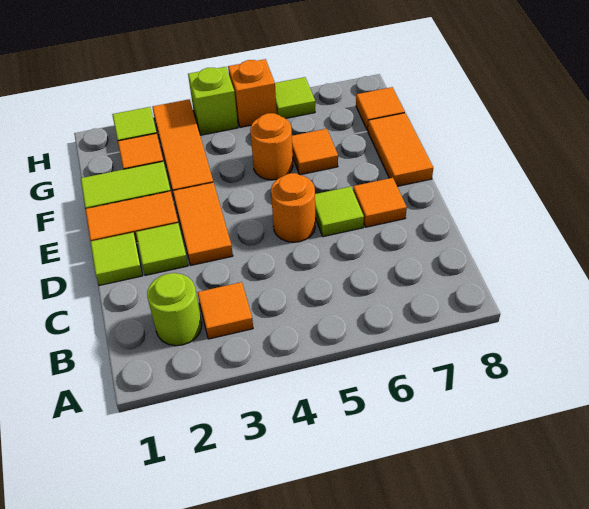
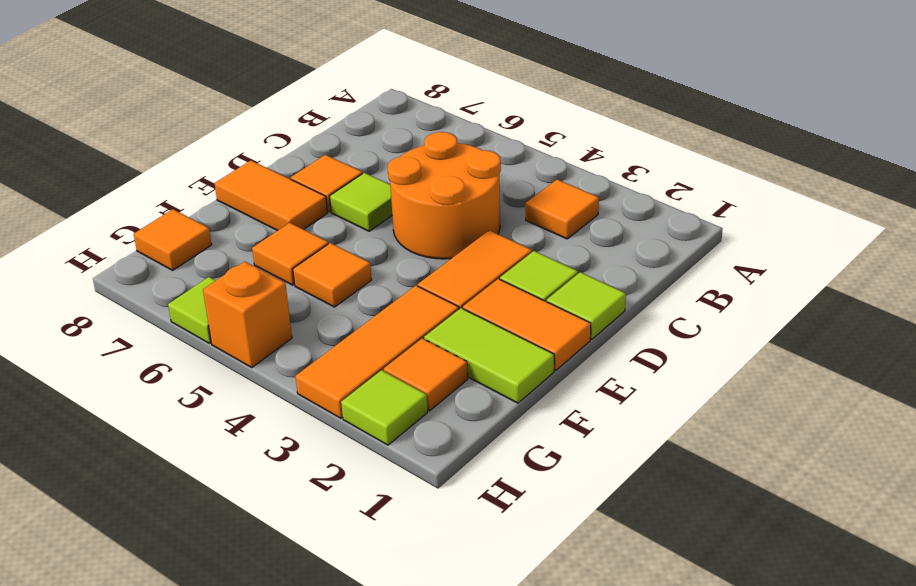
lime round brick B2 level 1 -> none
orange round brick D5 level 1 -> orange round brick C4:D5 level 1
orange tile E8:F8 level 1 -> orange tile E7:E8 level 1
orange round brick F5 level 1 -> orange tile F5 level 1
lime brick H4 level 1 -> none

